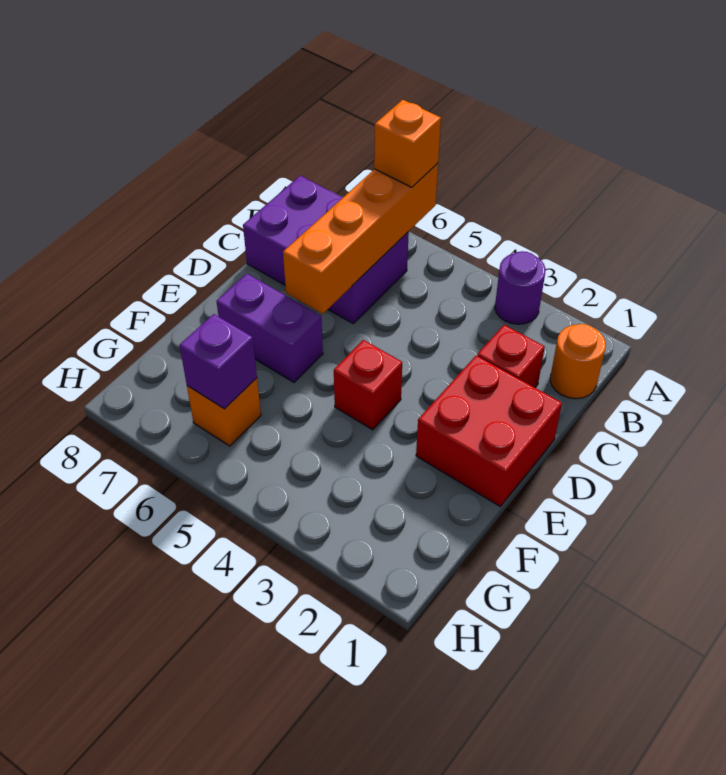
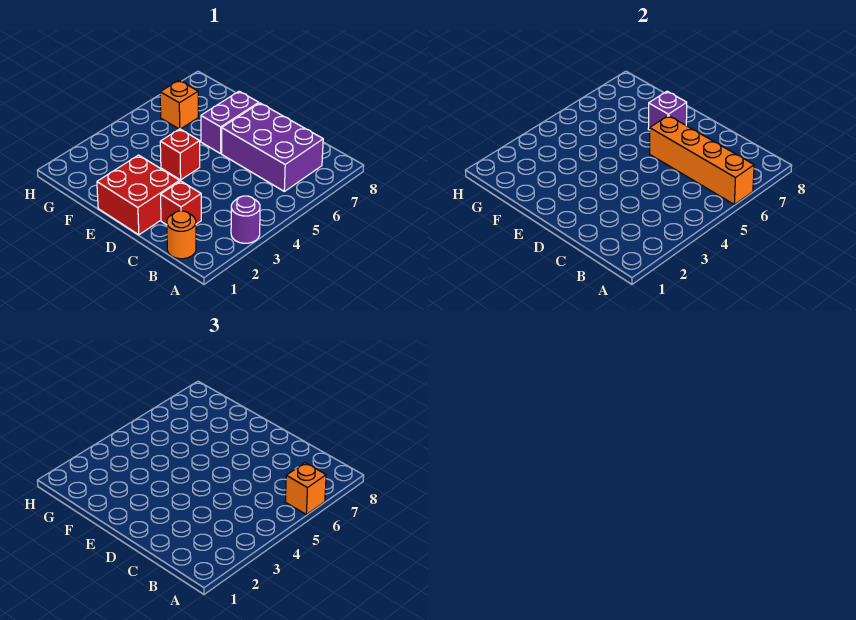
purple brick B6:C8 level 1 -> purple brick B6:D7 level 1
purple brick G6 level 2 -> purple brick E7 level 2

